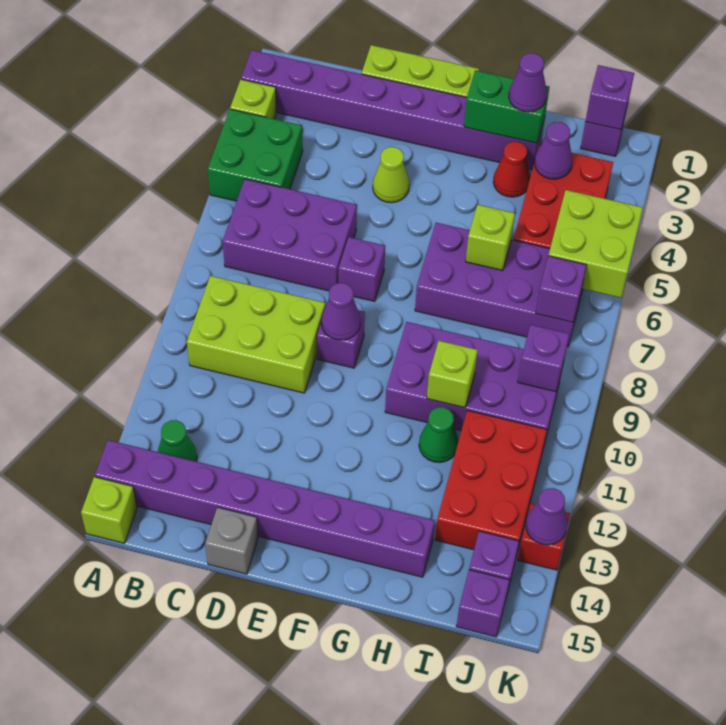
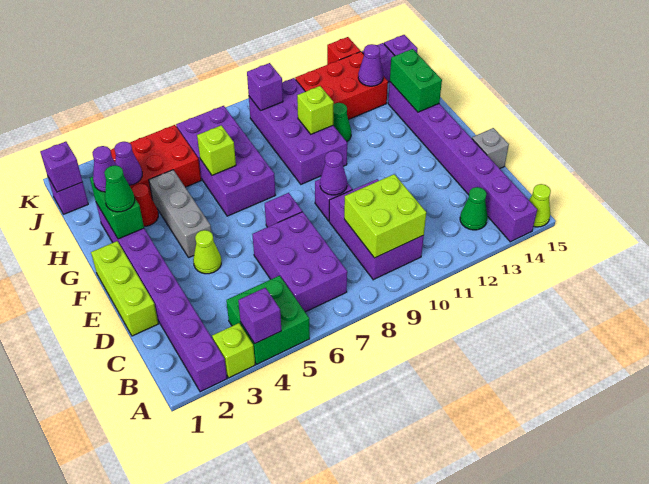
lime brick A15 level 1 -> lime cone A15 level 1
lime brick B9:D10 level 1 -> purple brick B9:D10 level 1
none -> grey brick F4:H4 level 1
none -> green cone G2 level 3
none -> green brick G14:H14 level 2
lime brick J5:K6 level 2 -> lime brick B9:C10 level 2
purple brick J7 level 2 -> purple brick A4 level 2
purple cone K13 level 2 -> purple cone I13 level 2

